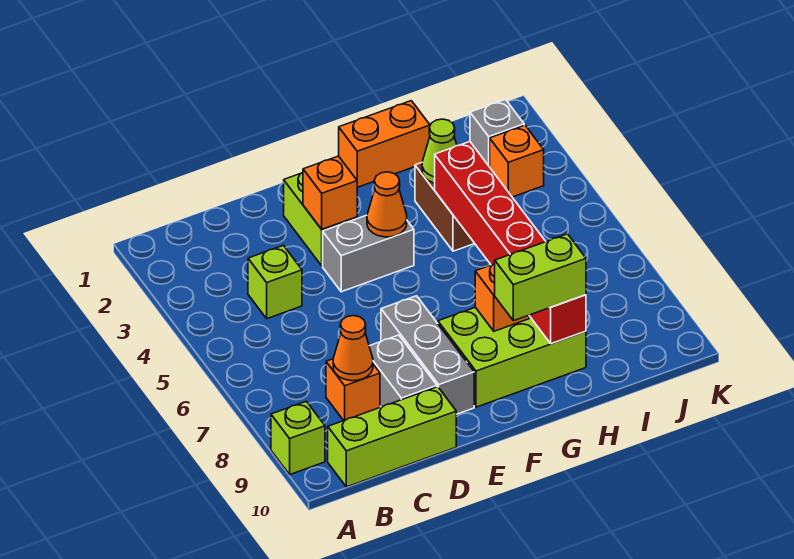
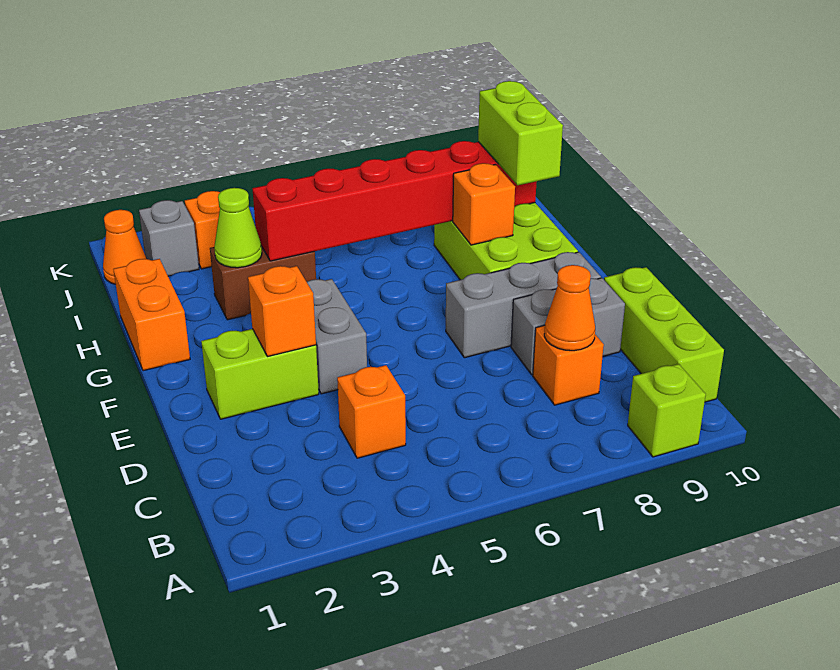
lime brick C4 level 1 -> orange brick C4 level 1
orange cone F4 level 2 -> orange cone J1 level 1

